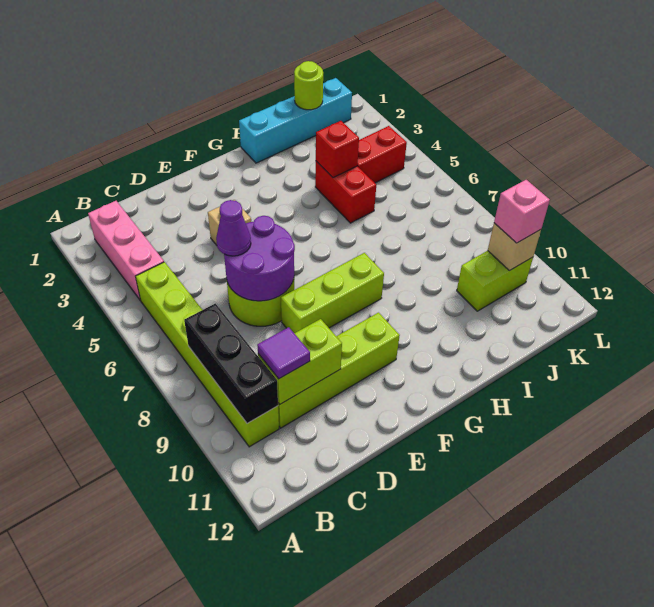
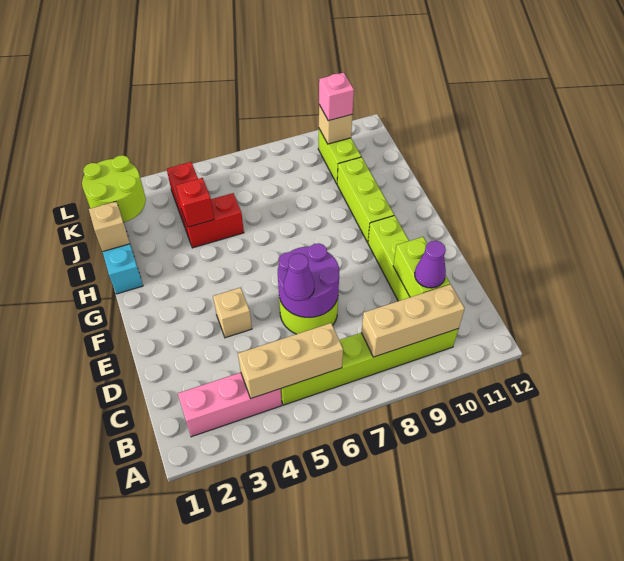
none -> tan brick B4:B6 level 2
black brick B8:B10 level 2 -> tan brick B8:B10 level 2
purple tile C10 level 3 -> purple cone C10 level 3
lime brick E8:G8 level 1 -> lime brick G10:I10 level 1
none -> tan brick I1 level 2
lime round brick J1 level 2 -> lime round brick J1:K2 level 2

